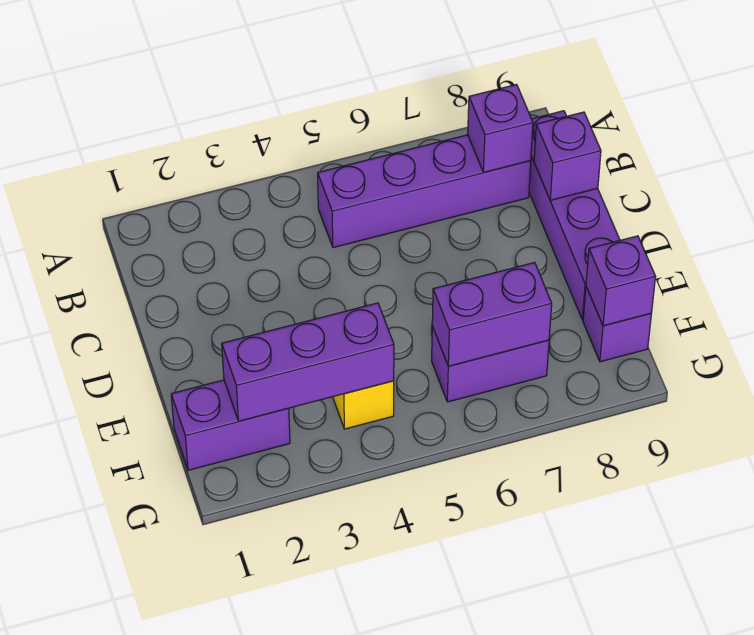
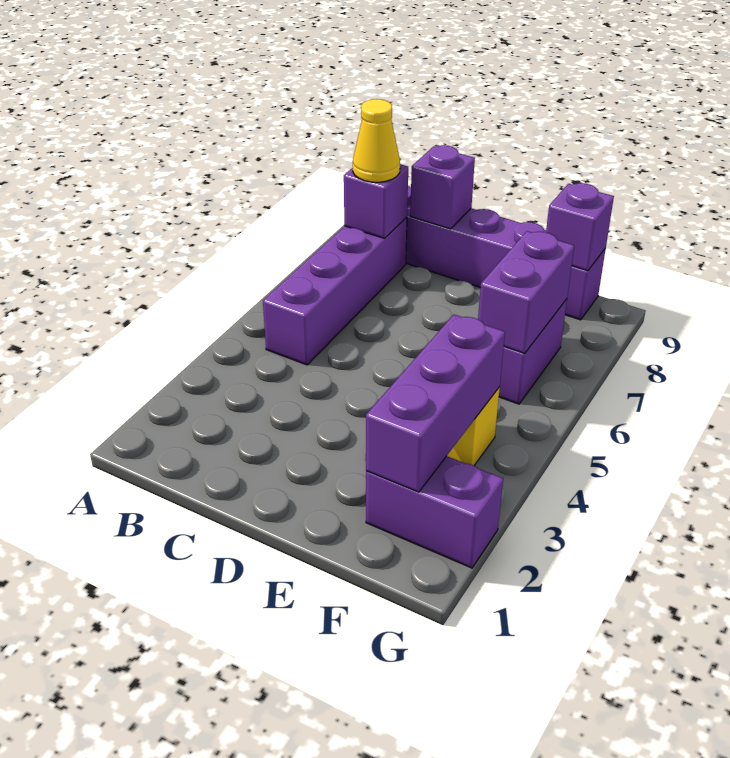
none -> yellow cone B8 level 3
purple brick F1:F2 level 1 -> purple brick F2:G2 level 1

